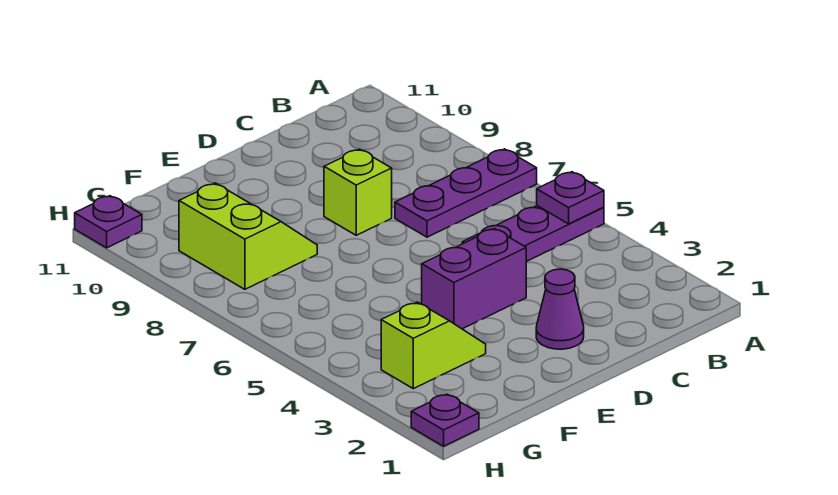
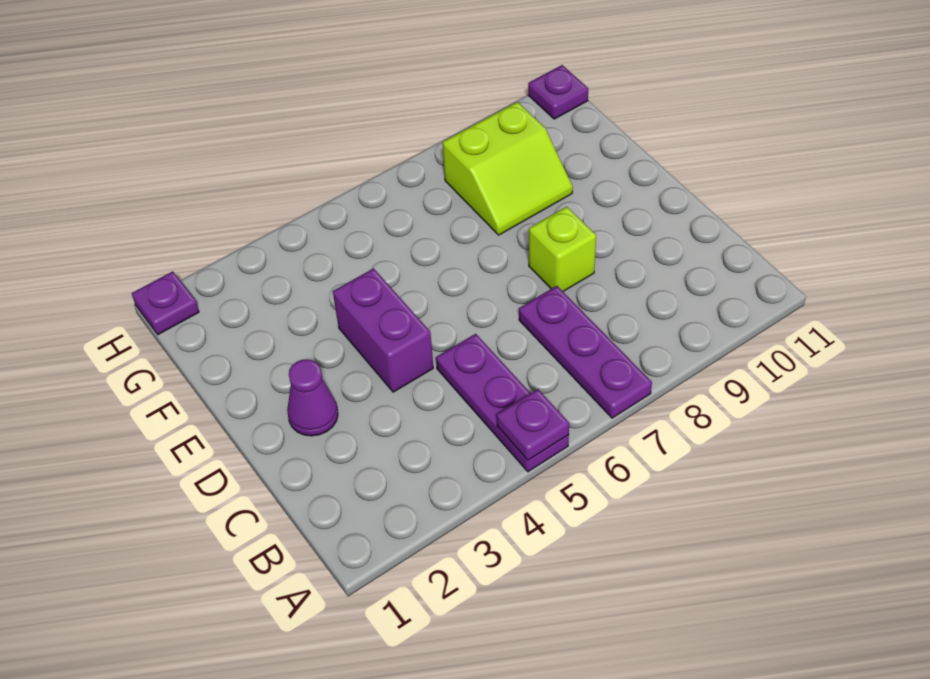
lime slope F3:G3 level 1 top G -> none

